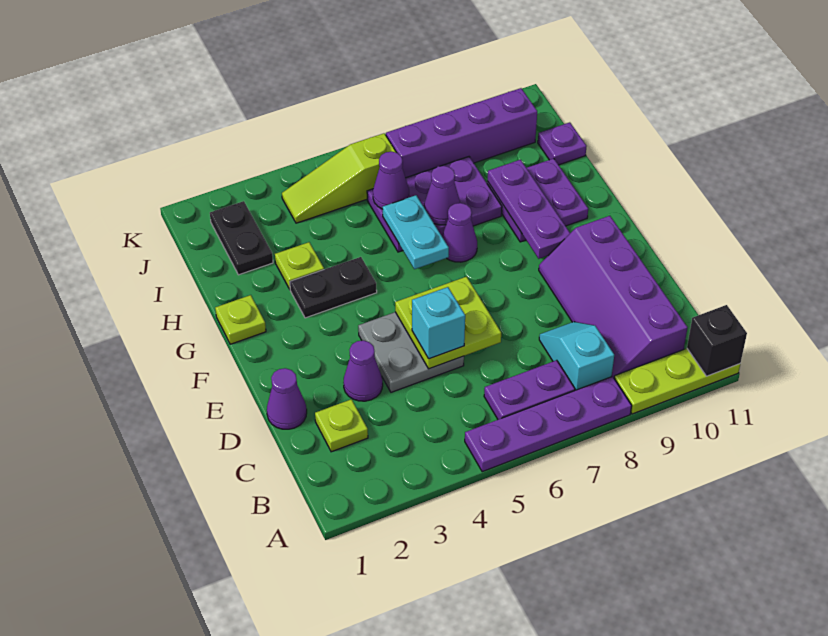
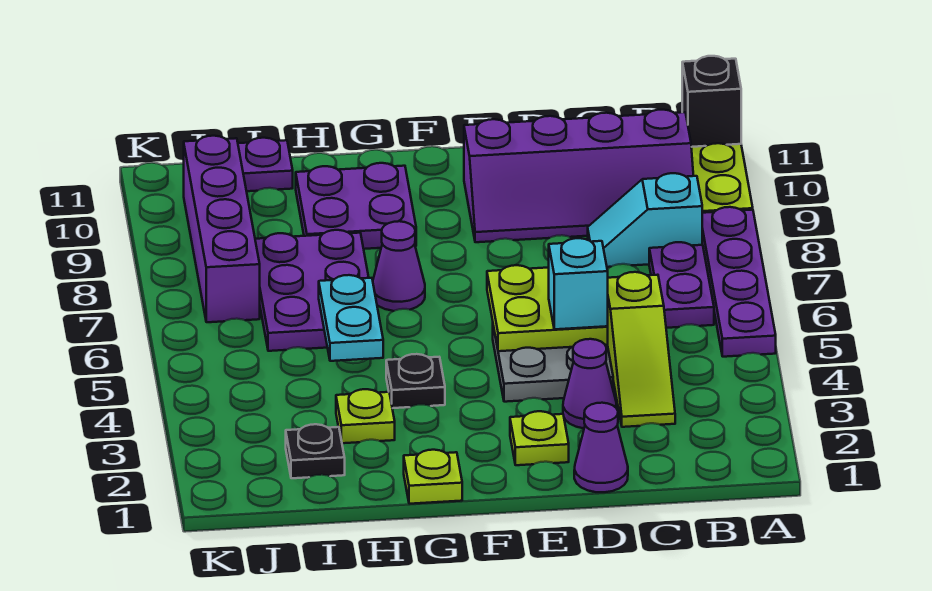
lime plate C2 level 1 -> lime plate E2 level 1
purple plate F9:H9 level 2 -> none
black plate G3:G4 level 1 -> black plate G4 level 1
cyan plate G6:H6 level 2 -> cyan plate H5:H6 level 2
purple cone H7 level 2 -> none
black plate I2:J2 level 1 -> black plate I2 level 1
purple cone I6 level 2 -> none
lime slope J4:J6 level 1 top 6 -> lime slope C3:C5 level 1 top 5

